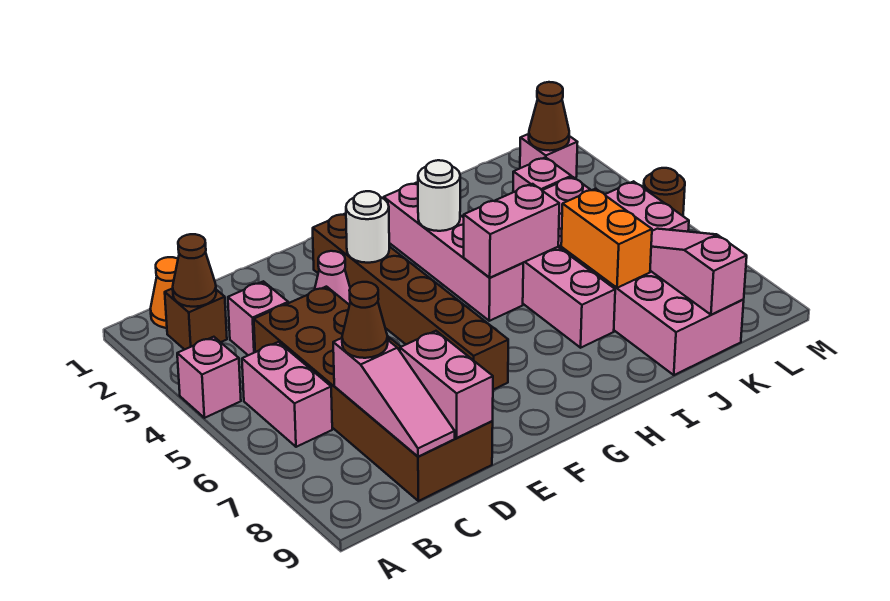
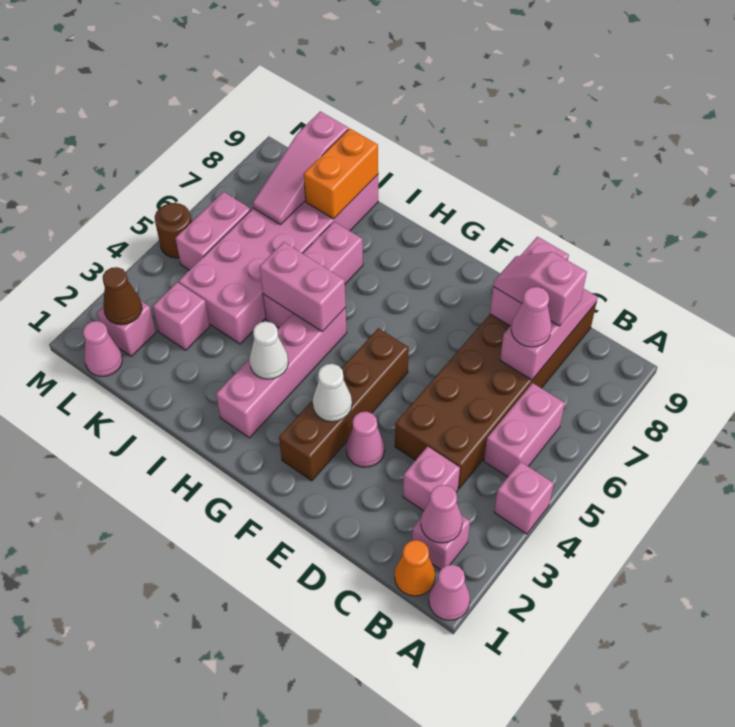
none -> pink cone A1 level 1
brown brick B2 level 1 -> pink brick B2 level 1
brown cone B2 level 2 -> pink cone B2 level 2
brown cone C7 level 3 -> pink cone C7 level 3
none -> pink slope C8:D8 level 3 top C
brown brick F2:F7 level 1 -> brown brick F2:F5 level 1
white round brick F3 level 2 -> white cone F3 level 2
white round brick H3 level 2 -> white cone H3 level 2
orange brick J6:J7 level 2 -> orange brick J8:J9 level 2
none -> pink cone L1 level 1

